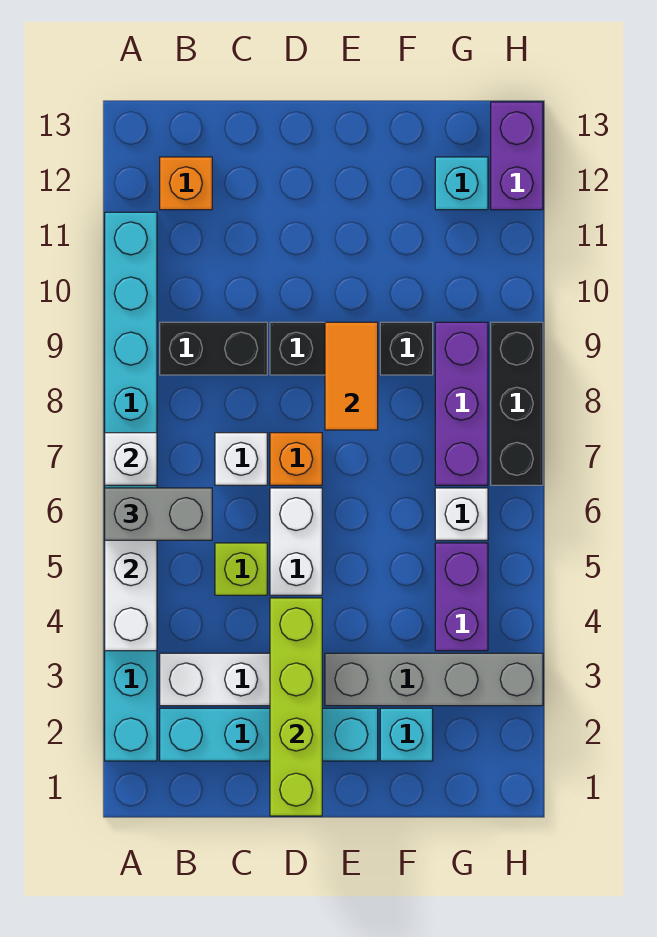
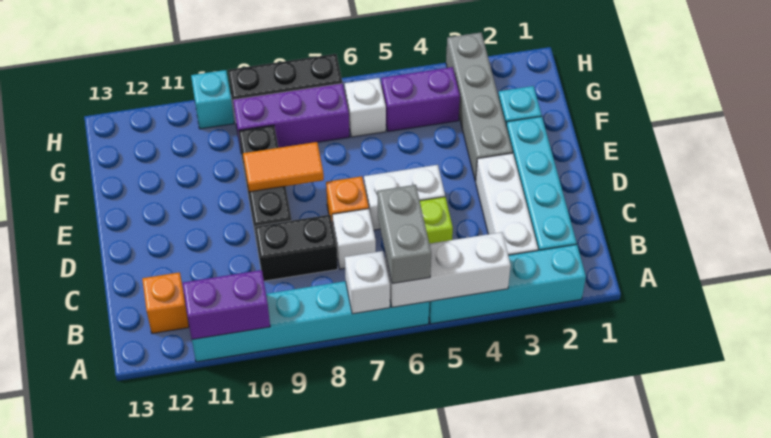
black brick B9:C9 level 1 -> black brick C8:C9 level 1
lime brick D1:D4 level 2 -> none
cyan brick G12 level 1 -> cyan brick H10 level 1
purple brick H12:H13 level 1 -> purple brick A10:A11 level 2

